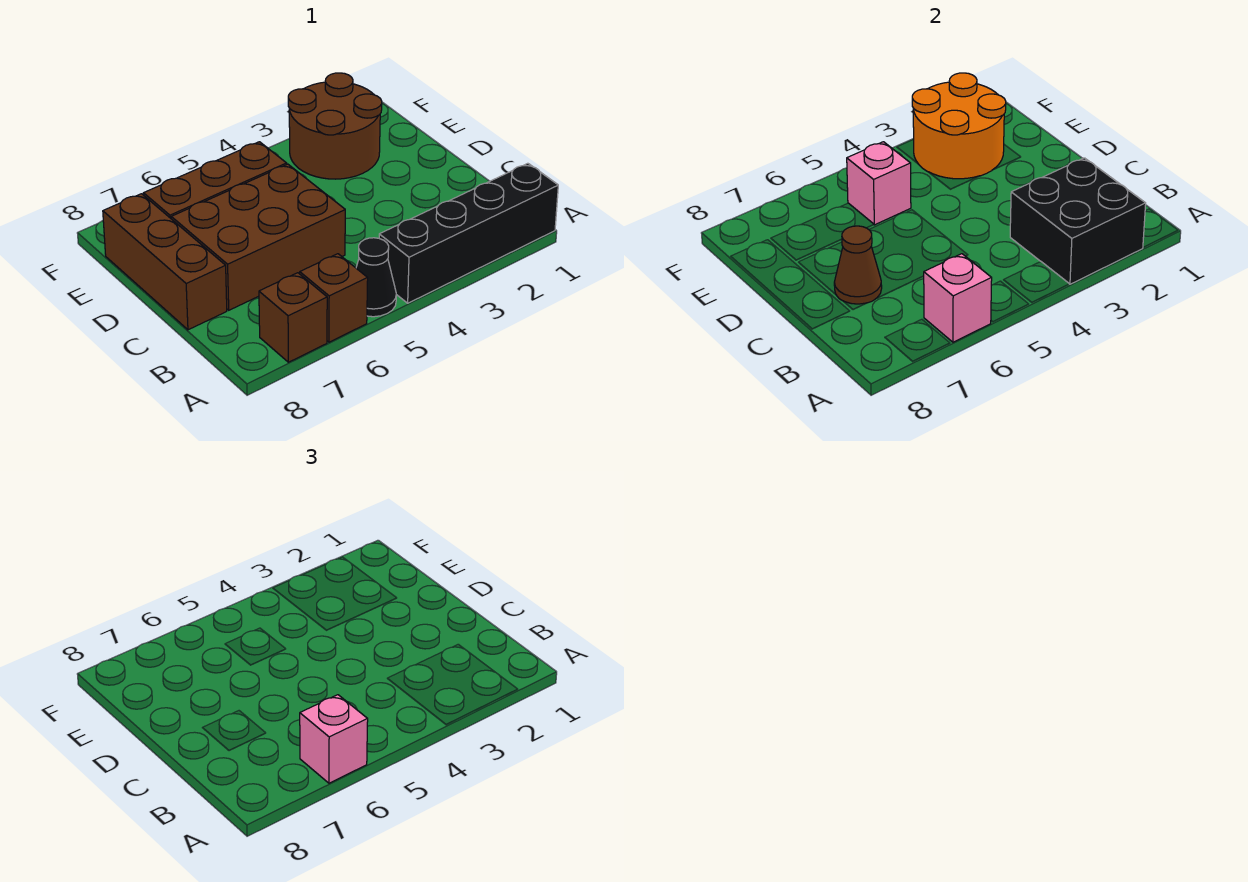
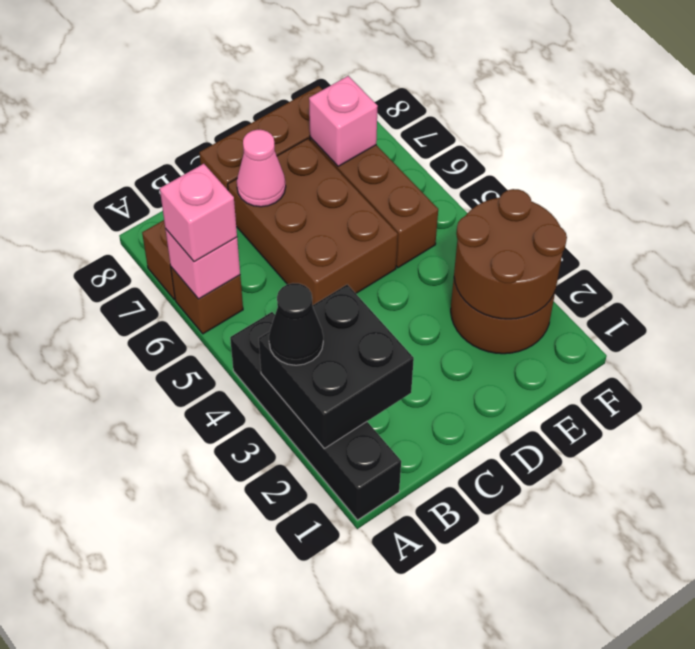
black cone A5 level 1 -> black cone A3 level 3
brown cone C7 level 2 -> pink cone C7 level 2
orange round brick E2:F3 level 2 -> brown round brick E2:F3 level 2
pink brick E5 level 2 -> pink brick E7 level 2

